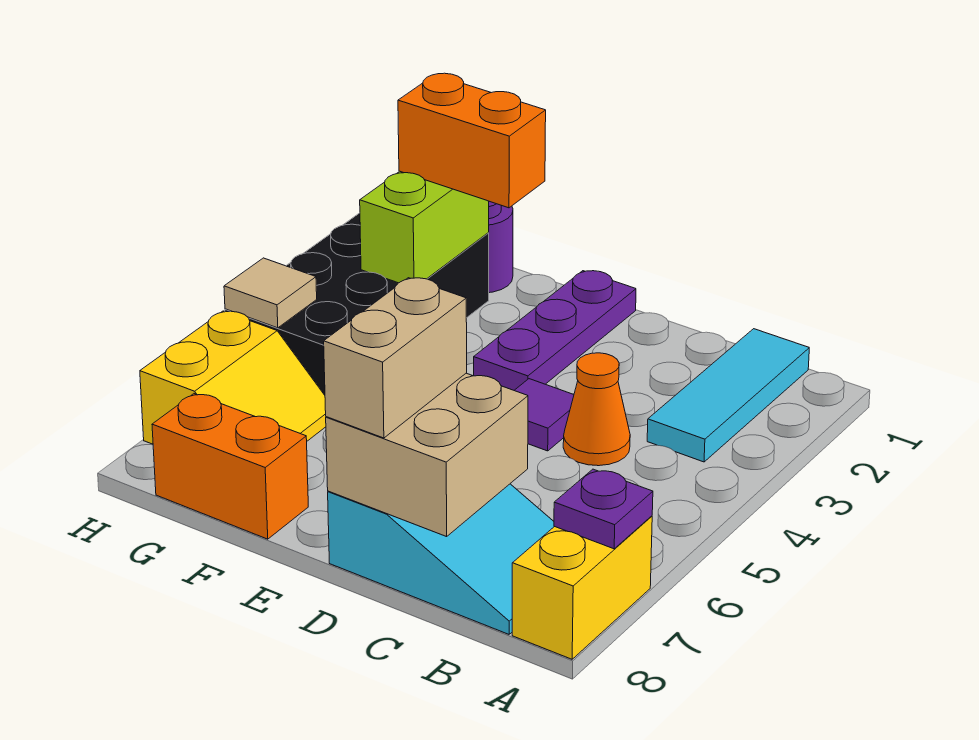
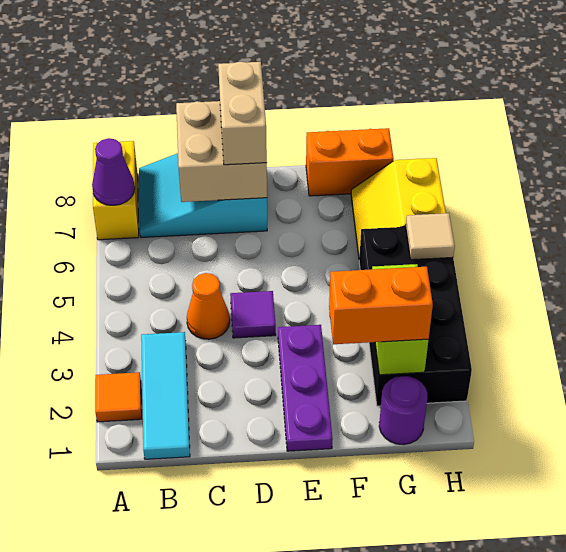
none -> orange tile A2 level 1
purple plate A7 level 2 -> purple cone A7 level 2

